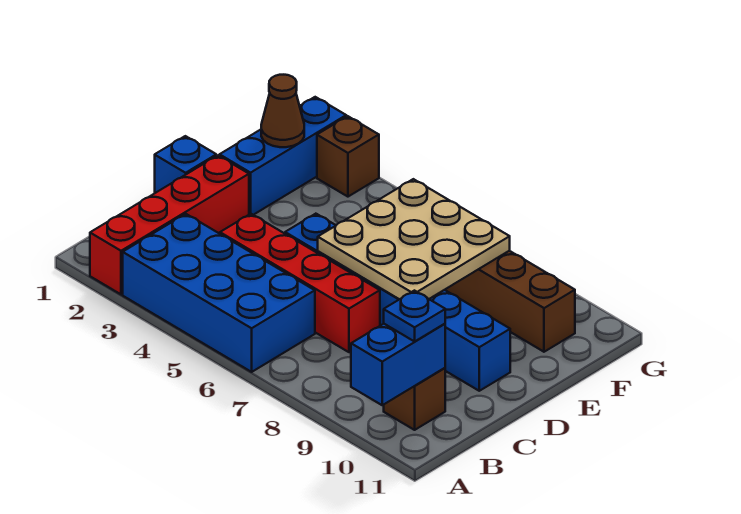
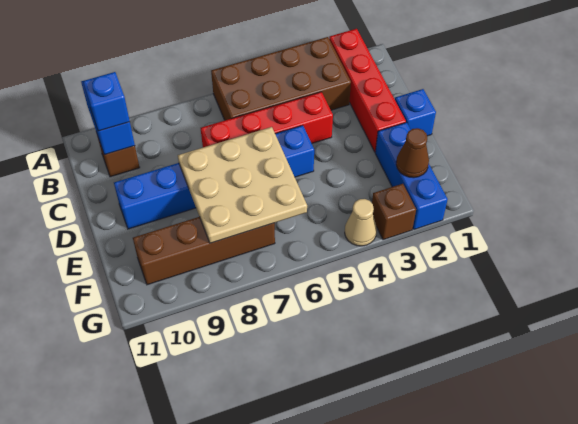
blue brick A3:B6 level 1 -> brown brick A3:B6 level 1
blue plate B10 level 3 -> blue brick B10 level 3
none -> tan cone G4 level 1

